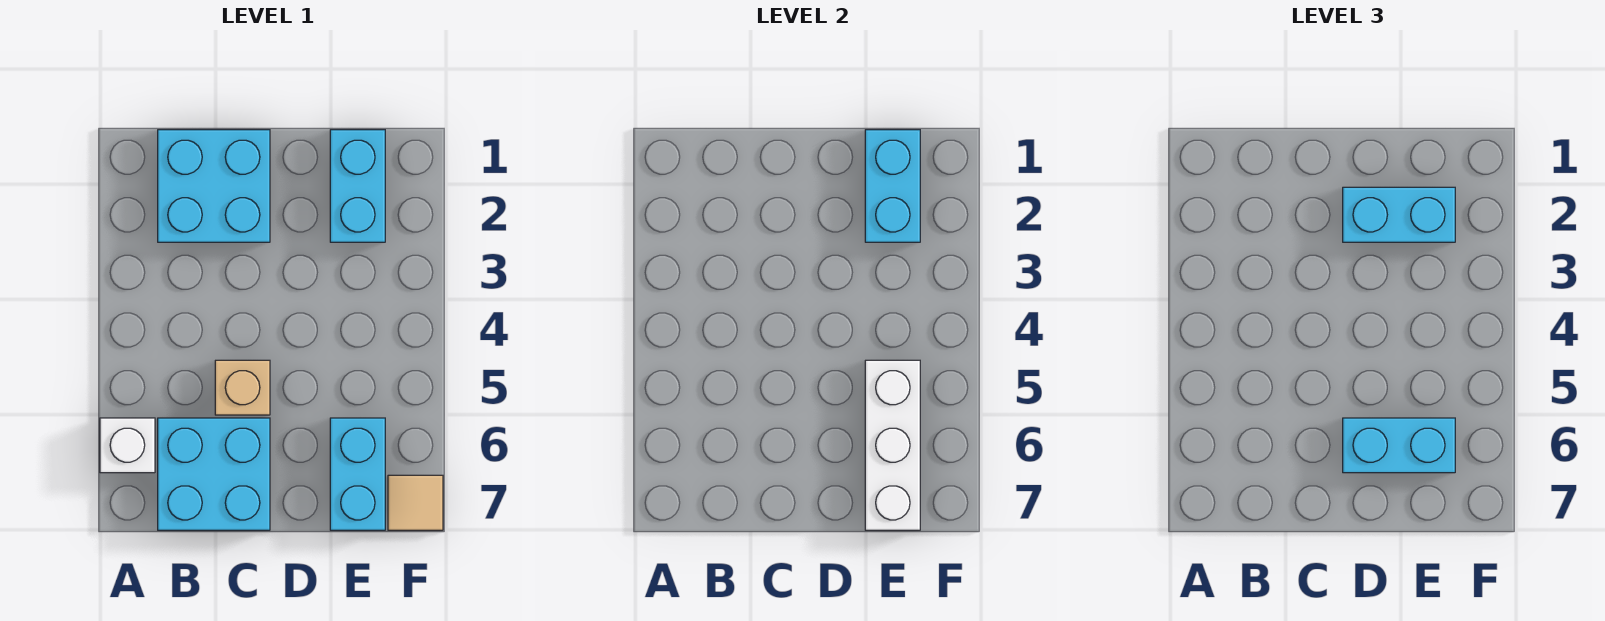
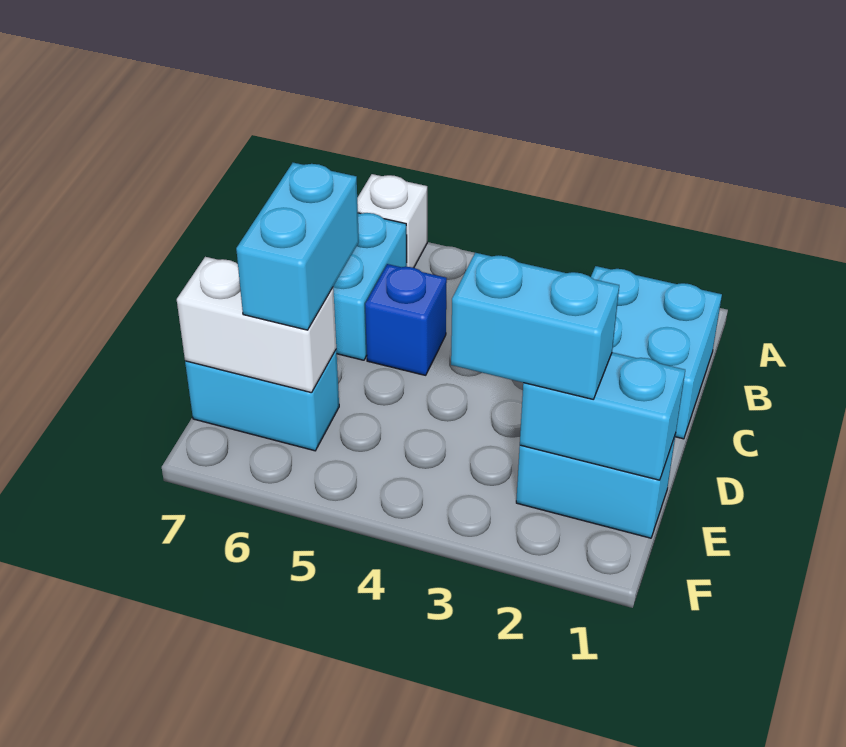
tan brick C5 level 1 -> blue brick C5 level 1
cyan brick D2:E2 level 3 -> cyan brick E2:E3 level 3
white brick E5:E7 level 2 -> white brick E6:E7 level 2
tan tile F7 level 1 -> none

